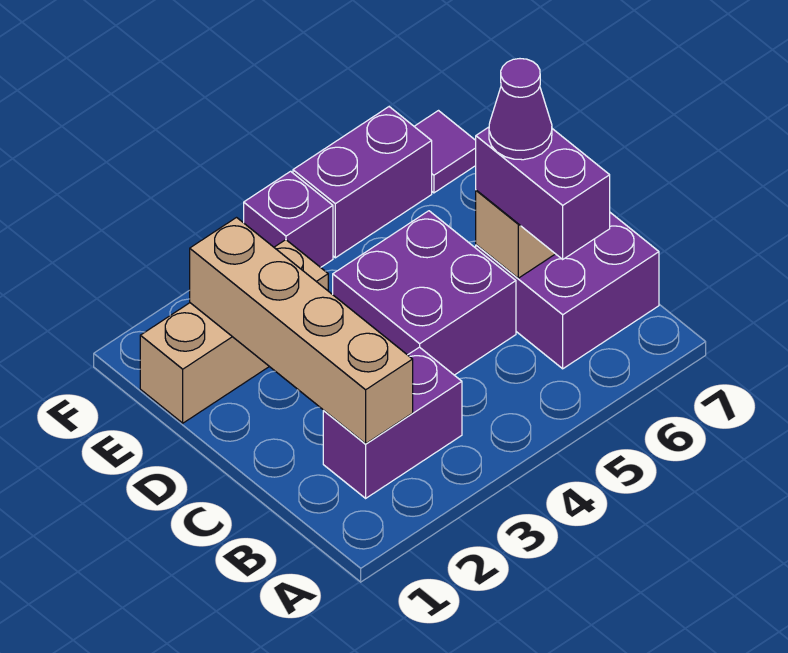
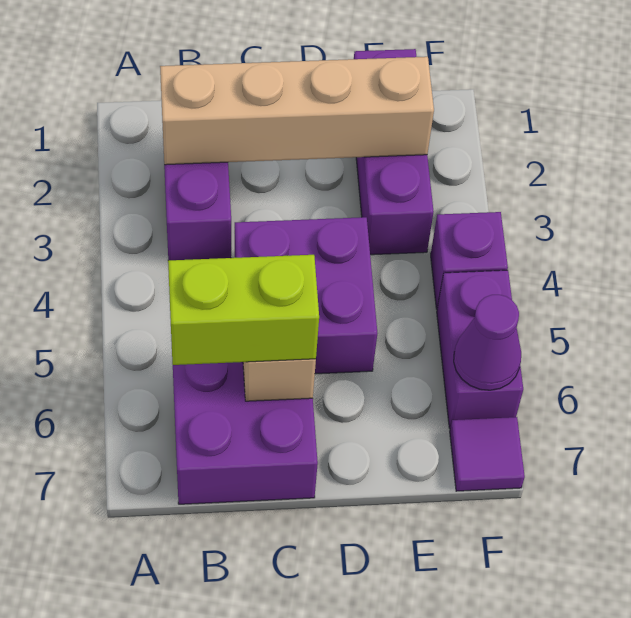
purple brick B6:C6 level 3 -> lime brick B6:C6 level 3
purple cone C6 level 4 -> purple cone F6 level 2
tan brick E1:E3 level 1 -> purple brick E1:E3 level 1

